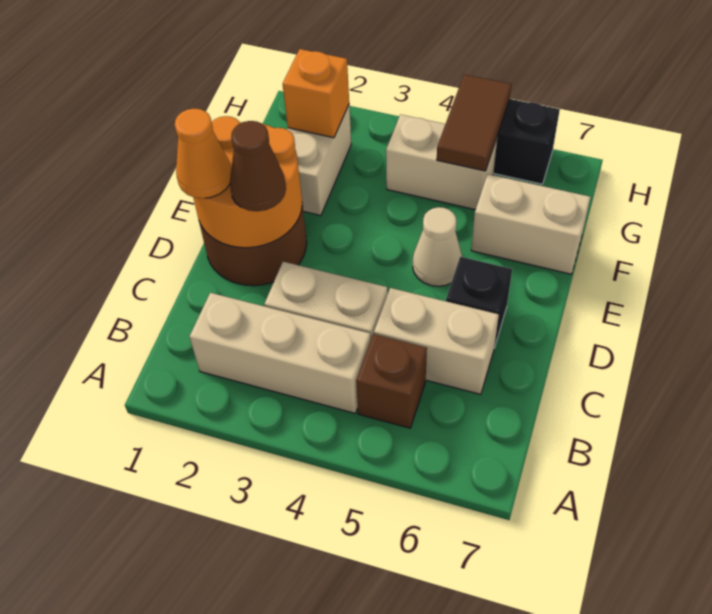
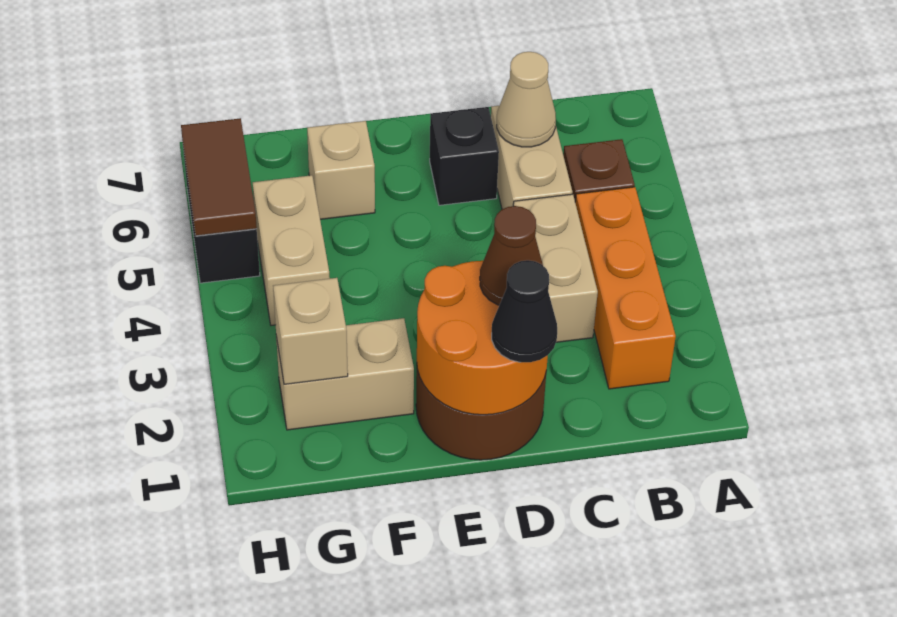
tan brick B2:B4 level 1 -> orange brick B2:B4 level 1
orange cone D1 level 3 -> black cone D1 level 3
tan cone E5 level 1 -> tan cone C6 level 2
tan brick F6:F7 level 1 -> tan brick F6 level 1
orange brick G2 level 2 -> tan brick G2 level 2
brown tile G5:H5 level 2 -> brown tile H5:H6 level 2

